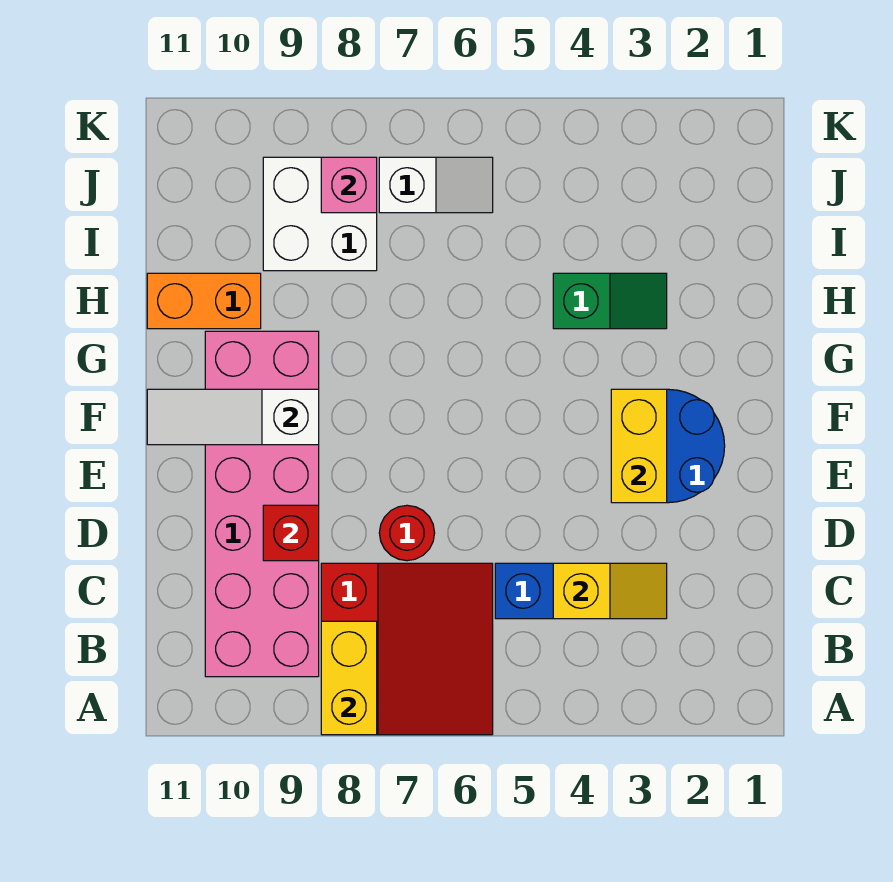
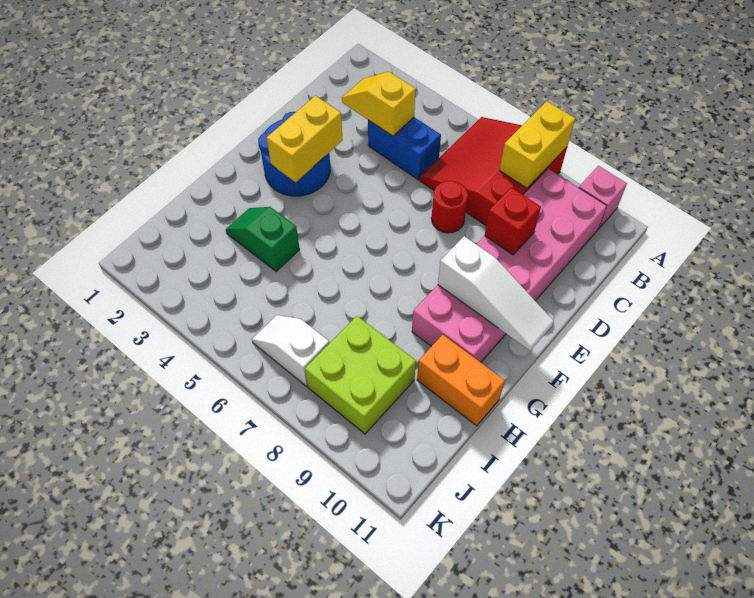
white brick I8:J9 level 1 -> lime brick I8:J9 level 1
pink brick J8 level 2 -> pink brick A10 level 1

